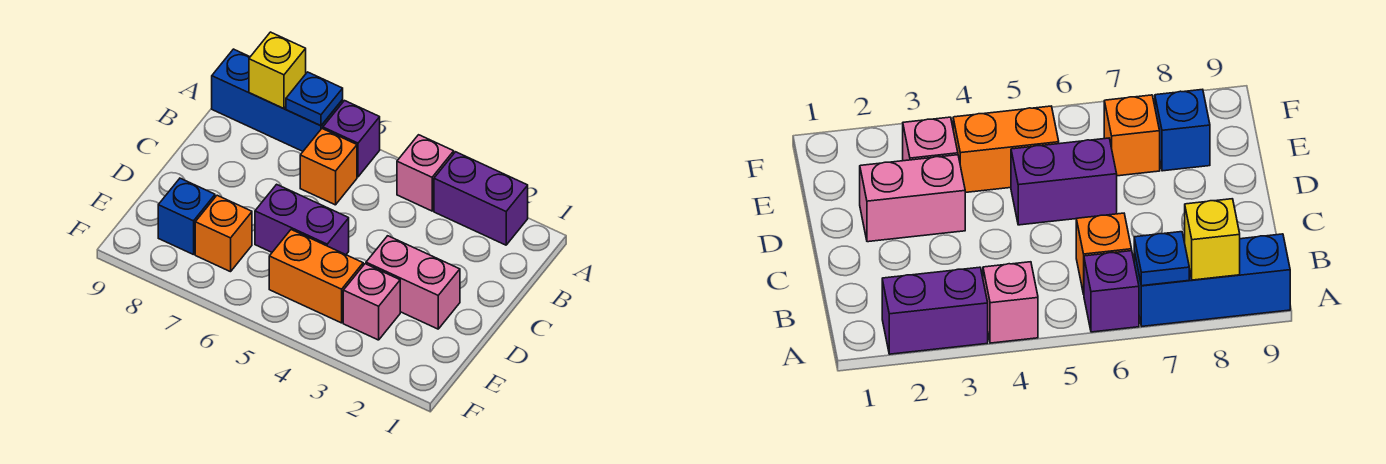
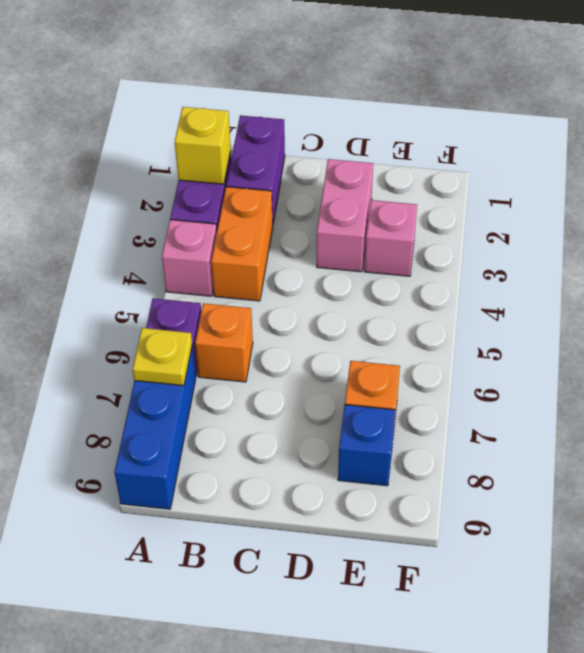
blue plate A7 level 2 -> yellow plate A7 level 2
yellow brick A8 level 2 -> yellow brick A2 level 2
purple brick D5:D6 level 1 -> purple brick B1:B2 level 1
orange brick E4:E5 level 1 -> orange brick B3:B4 level 1

